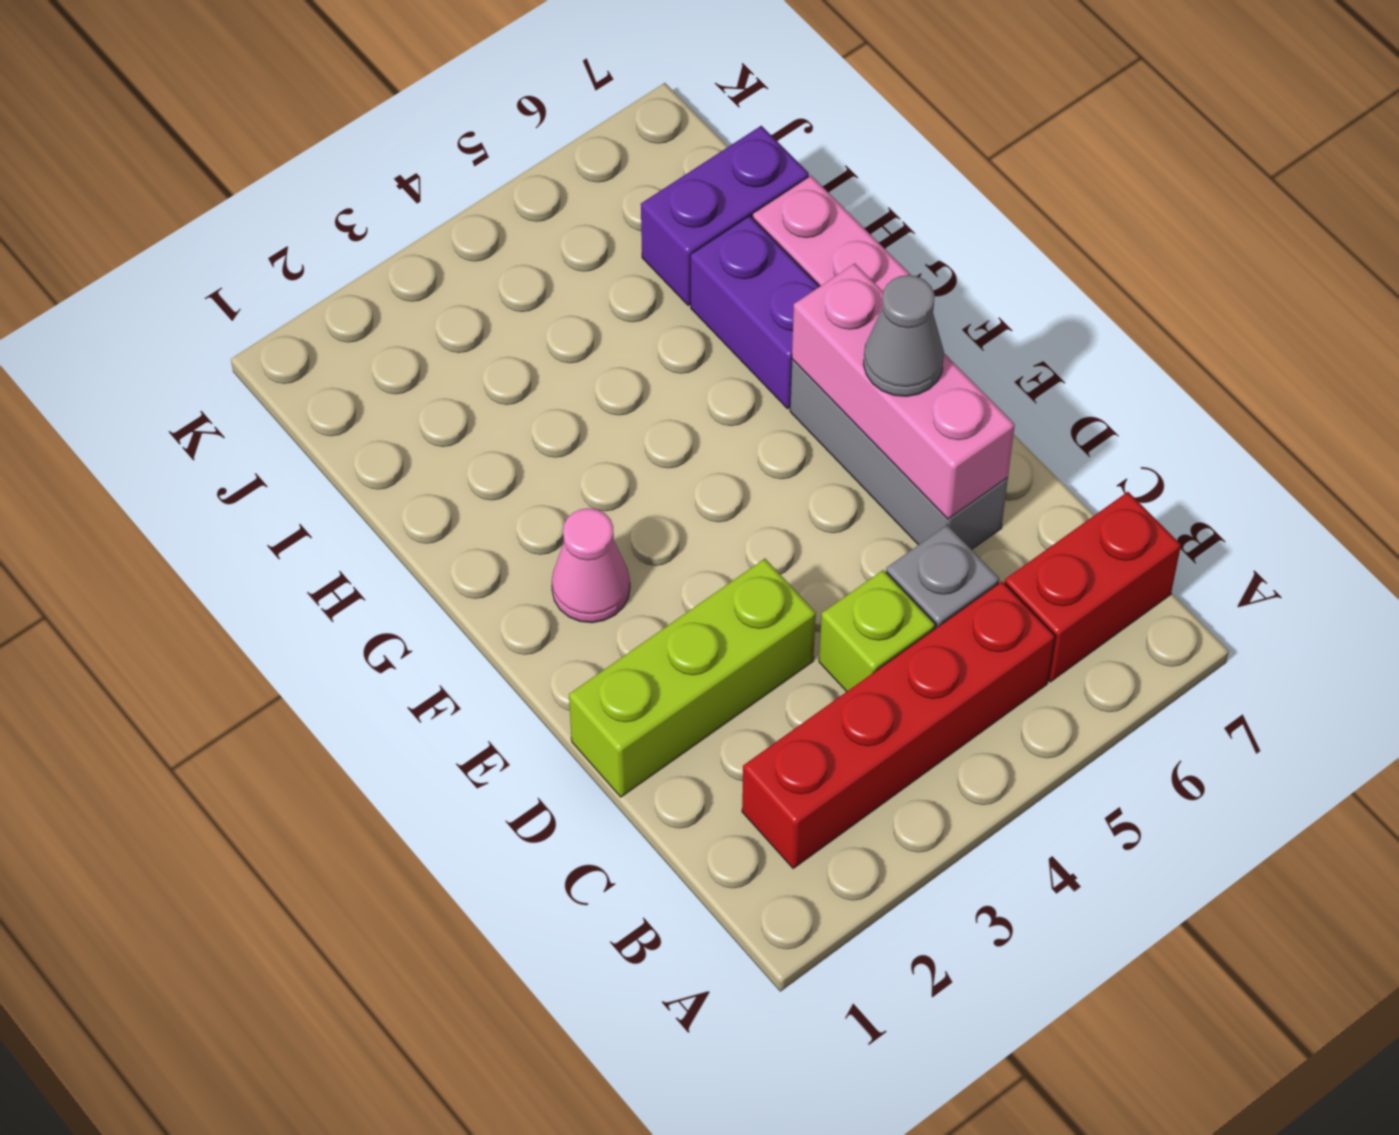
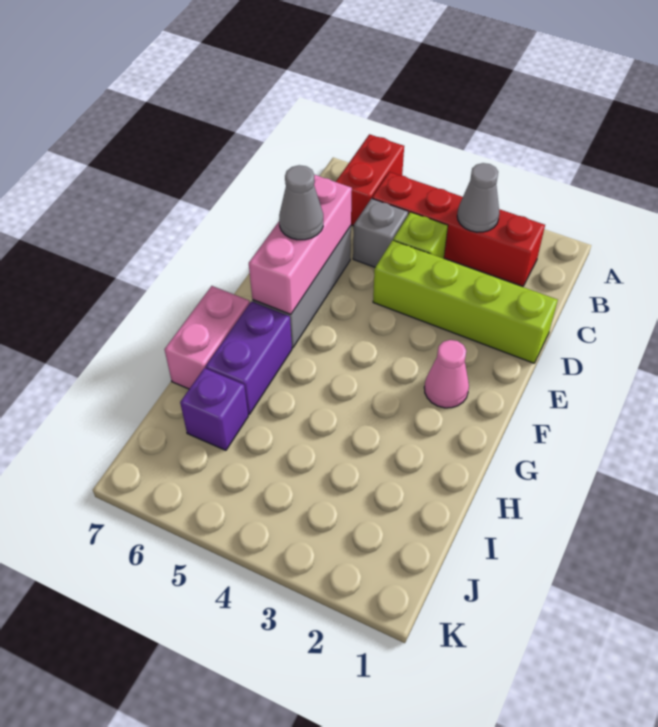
none -> grey cone B3 level 2
red brick B6:B7 level 1 -> red brick A6:B6 level 1
lime brick D1:D3 level 1 -> lime brick D1:D4 level 1
purple brick I6:I7 level 1 -> purple brick I6 level 1

